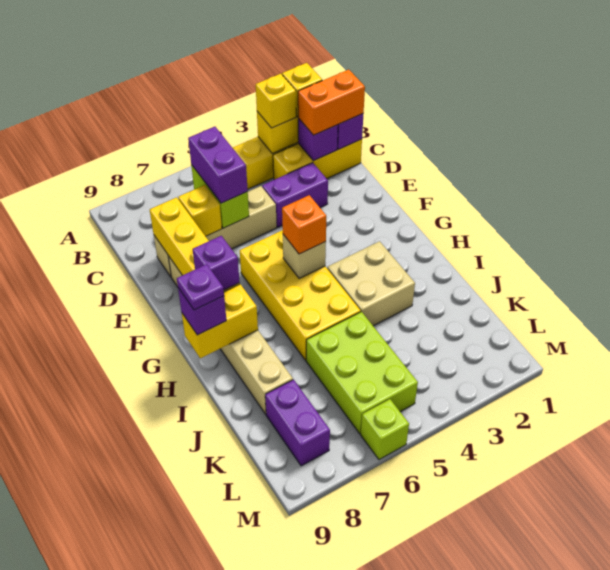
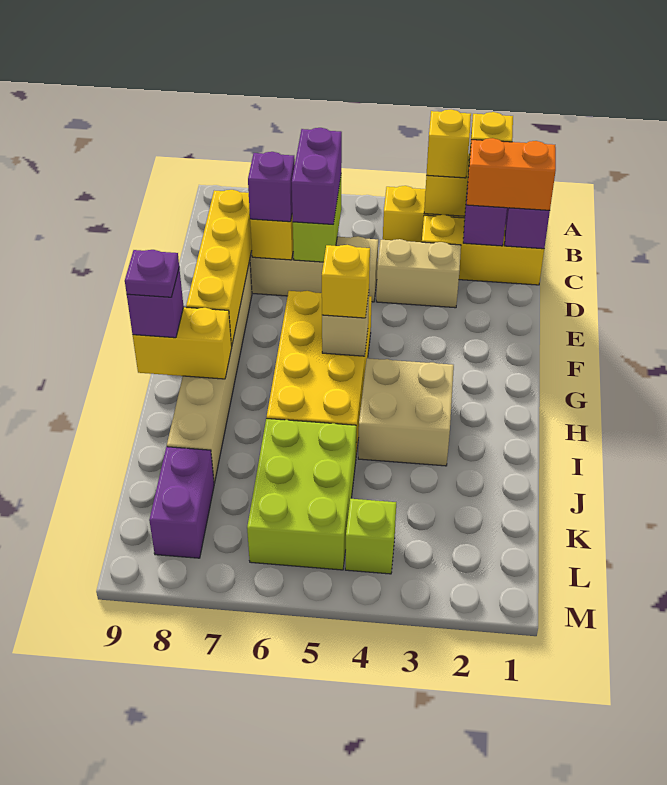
purple brick D3:D4 level 1 -> tan brick D3:D4 level 1
orange brick G5 level 3 -> yellow brick G5 level 3
purple brick G8 level 3 -> purple brick D7 level 3
lime brick M6 level 1 -> lime brick L4 level 1

